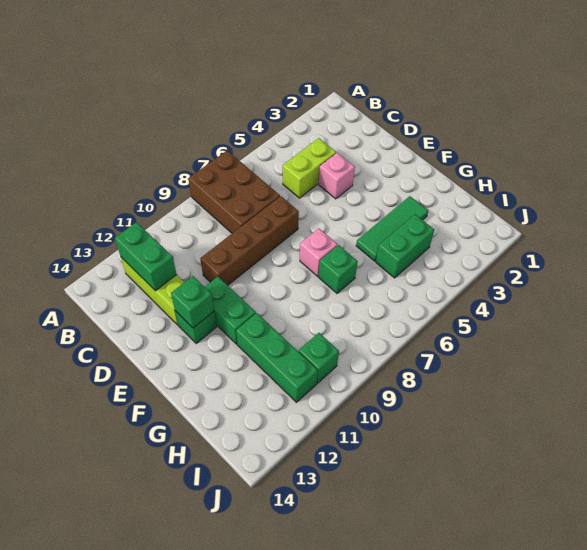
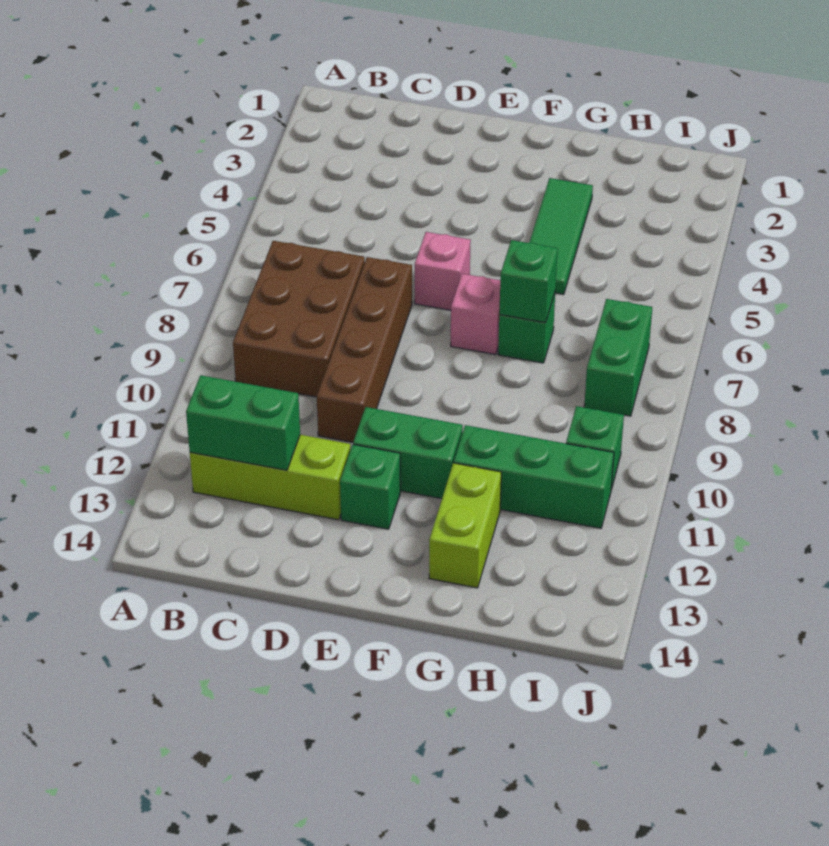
brown brick A7:C8 level 1 -> brown brick B7:C9 level 1
lime brick C4:C5 level 1 -> lime brick G12:G13 level 1
pink brick D4 level 1 -> pink brick E6 level 1
green brick E12 level 2 -> green brick G7 level 2
green brick H4:H5 level 1 -> green brick I7:I8 level 1

